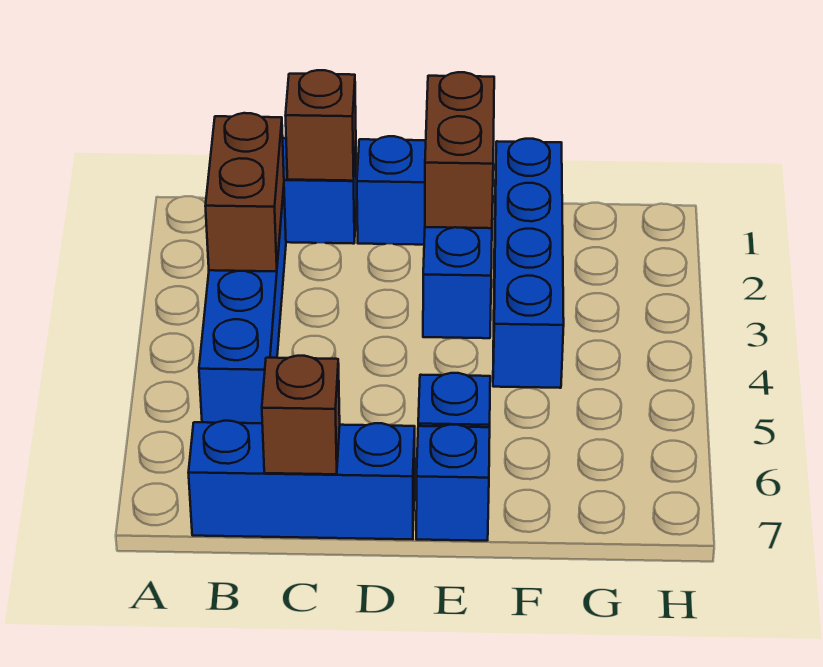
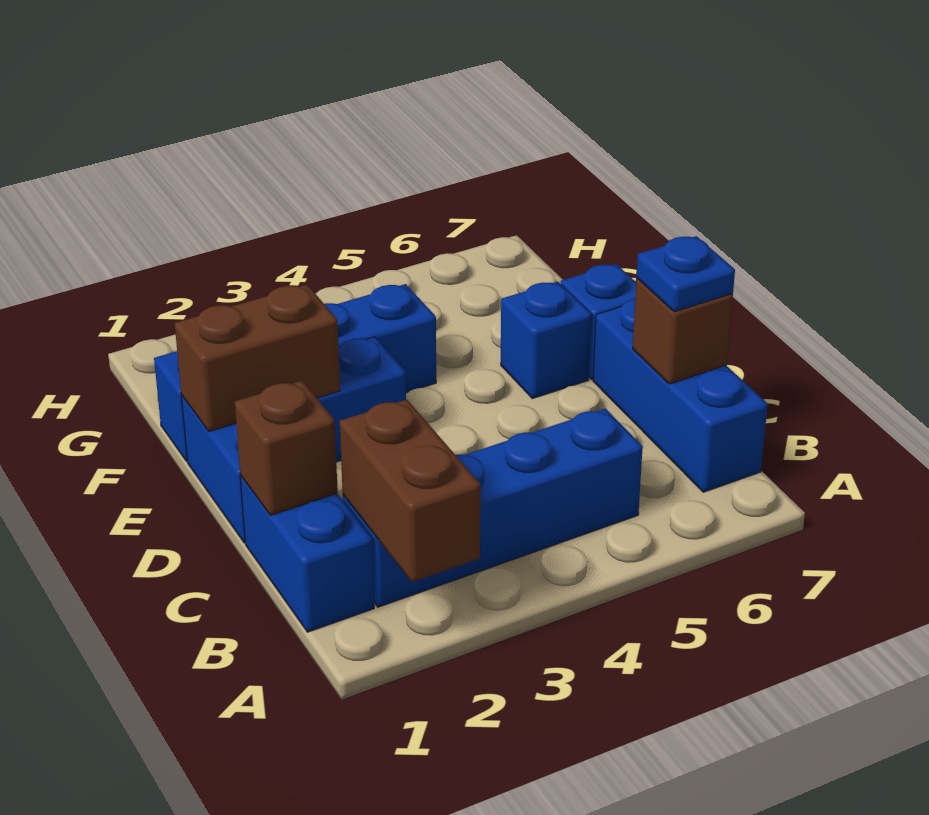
brown brick B2:B3 level 2 -> brown brick A2:B2 level 2
none -> blue plate C7 level 3

